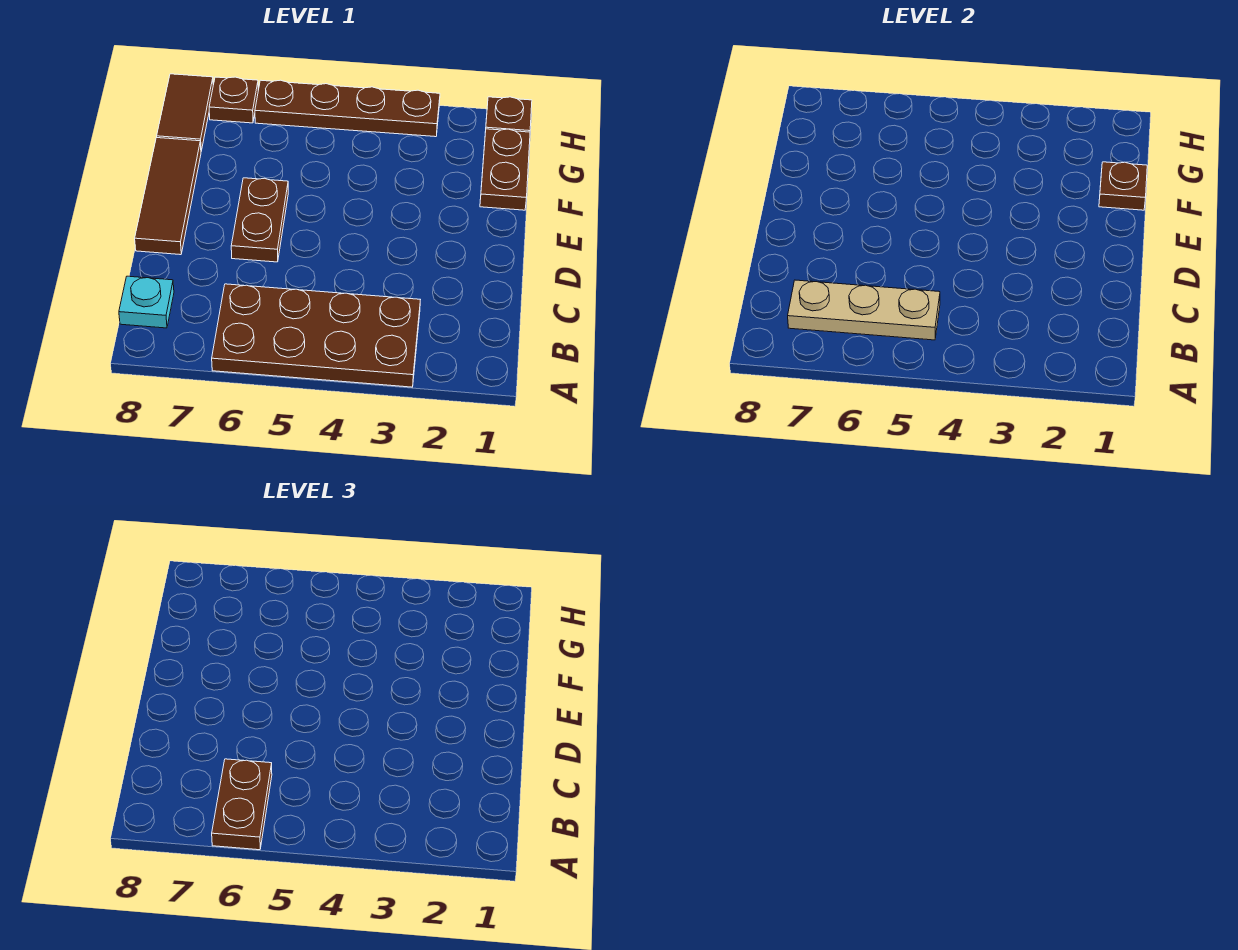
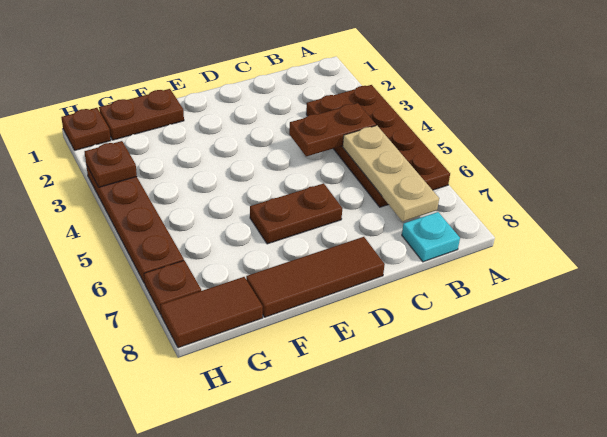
brown plate A6:B6 level 3 -> brown plate B4:C4 level 2
brown plate F1 level 2 -> brown plate H3 level 2

